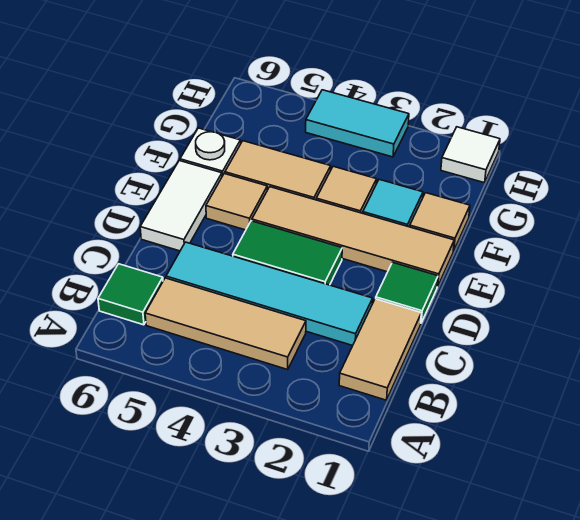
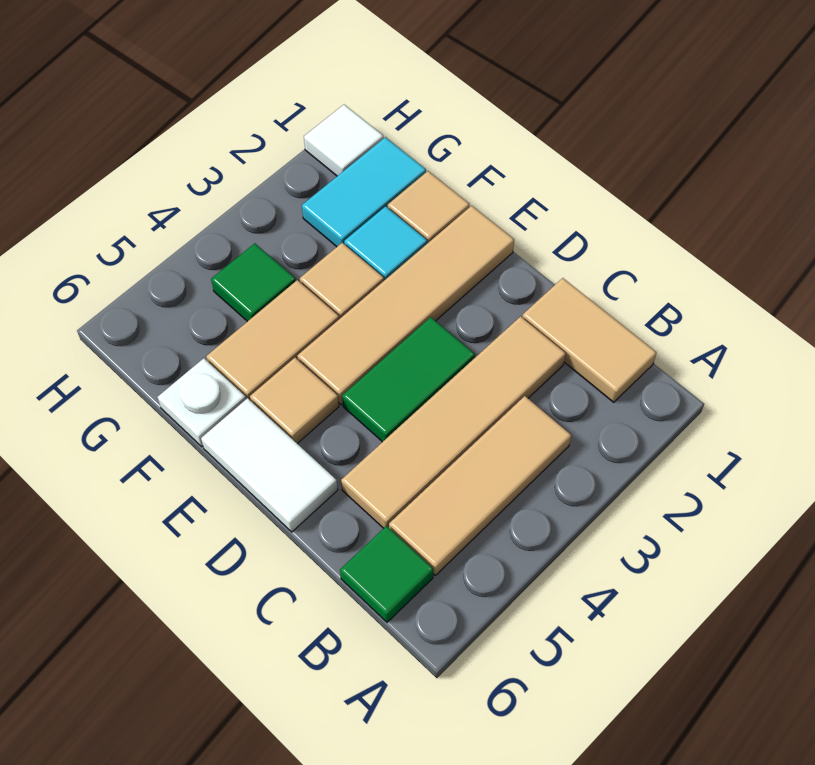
cyan tile C2:C5 level 1 -> tan tile C2:C5 level 1
green tile D1 level 1 -> green tile G4 level 1
cyan tile H3:H4 level 1 -> cyan tile G1:G2 level 1

